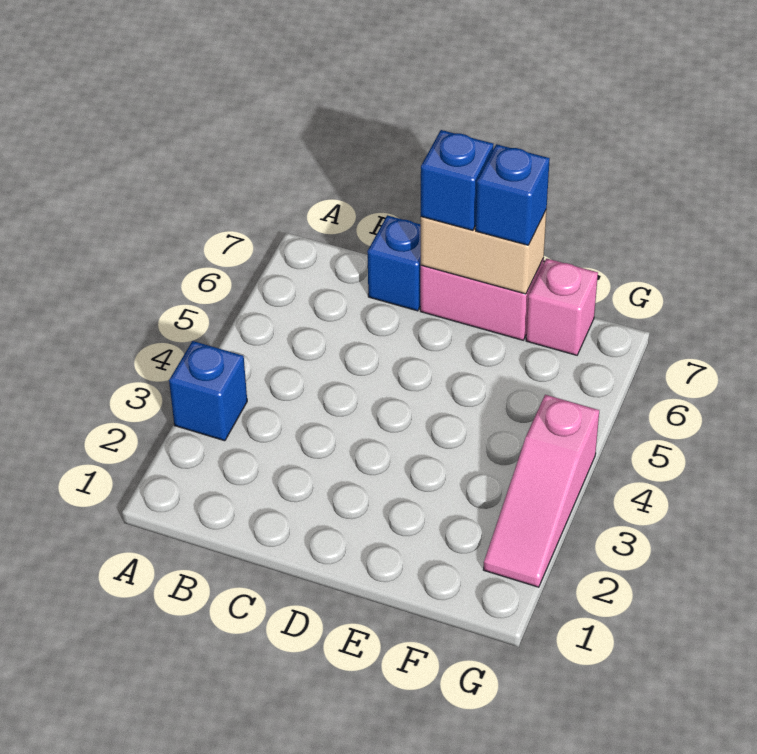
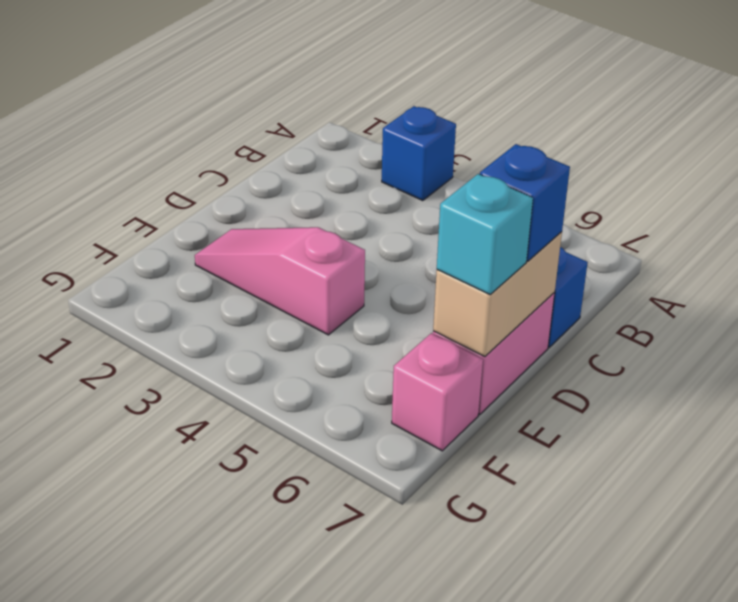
blue brick E7 level 3 -> cyan brick E7 level 3
pink slope G2:G4 level 1 top 4 -> pink slope E2:E4 level 1 top 4

